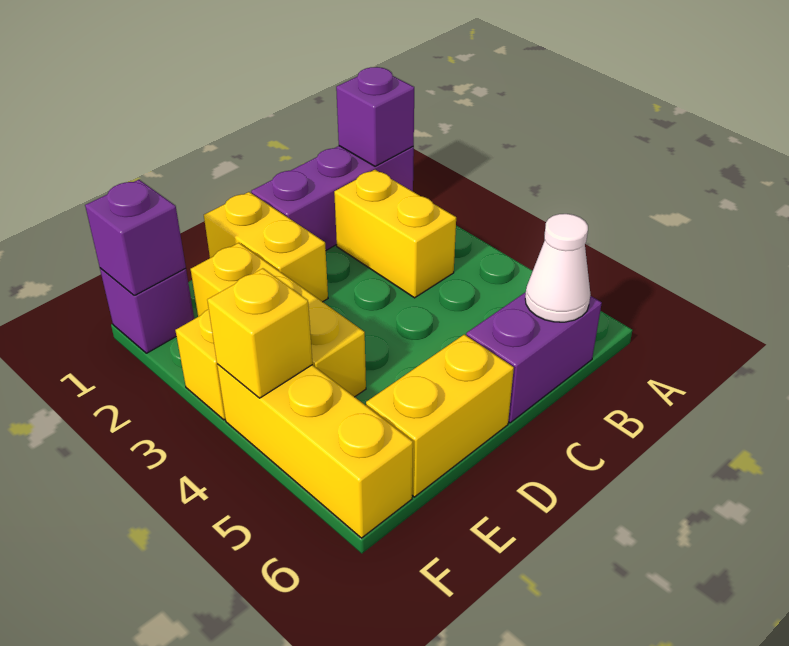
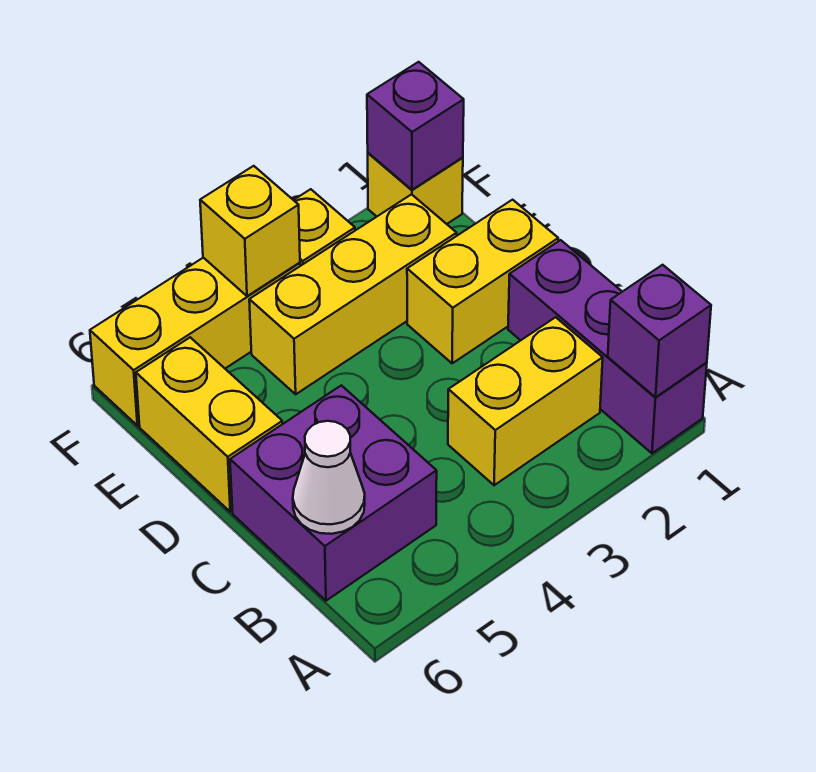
purple brick B6:C6 level 1 -> purple brick B5:C6 level 1
purple brick F1 level 1 -> yellow brick F1 level 1

